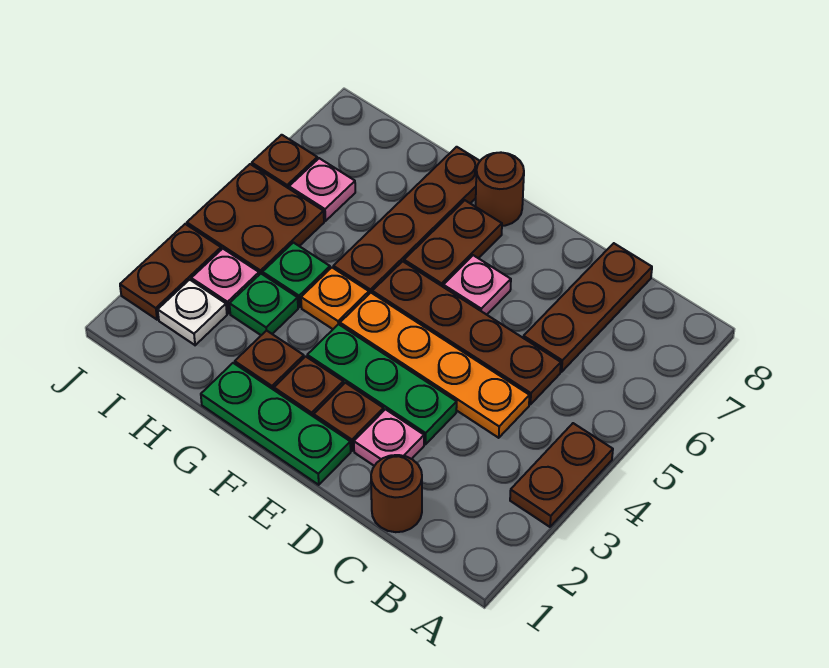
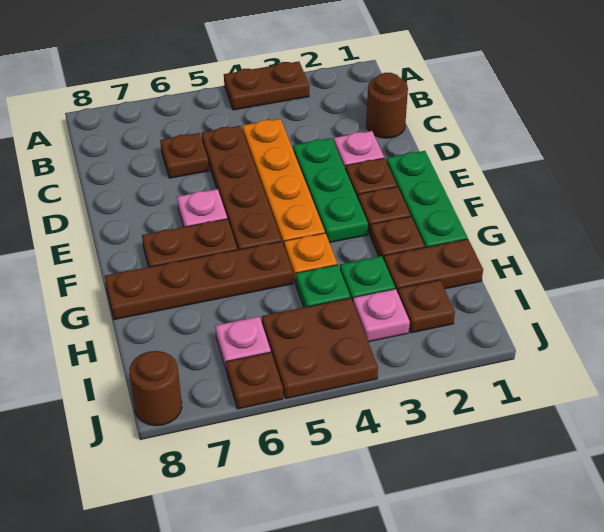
brown plate C6:C8 level 1 -> brown plate C6 level 1
brown round brick F8 level 1 -> brown round brick J8 level 1
white plate I2 level 1 -> brown plate I2 level 1
brown plate J2:J3 level 1 -> brown plate H1:H2 level 1

